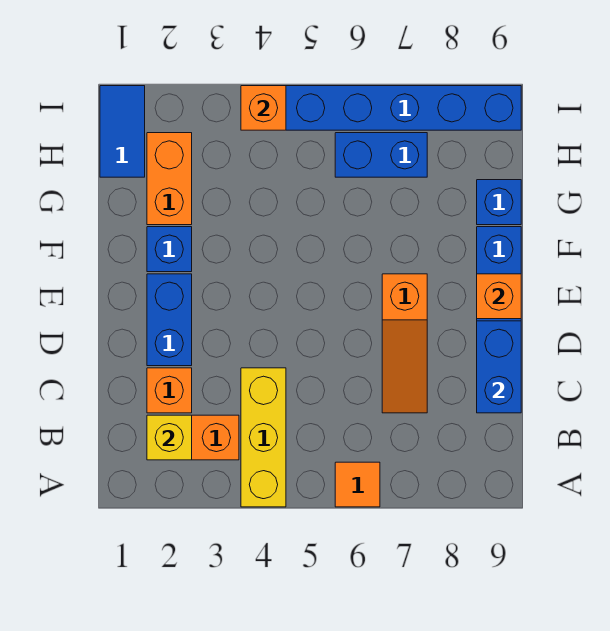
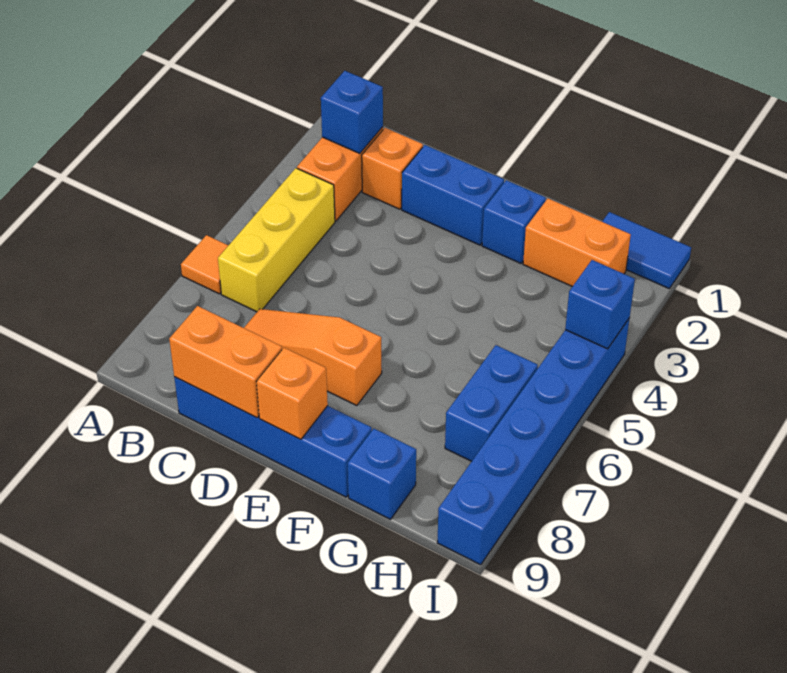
yellow brick A4:C4 level 1 -> yellow brick B4:B6 level 1
yellow brick B2 level 2 -> blue brick B2 level 2
blue brick C9:D9 level 2 -> orange brick C9:D9 level 2
orange brick I4 level 2 -> blue brick I4 level 2

